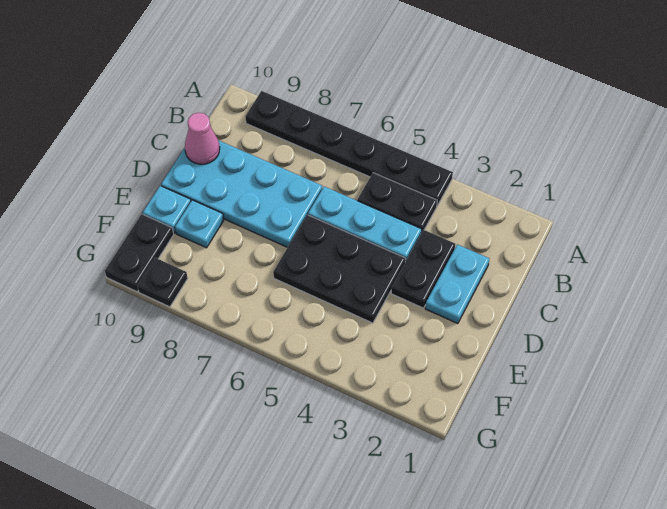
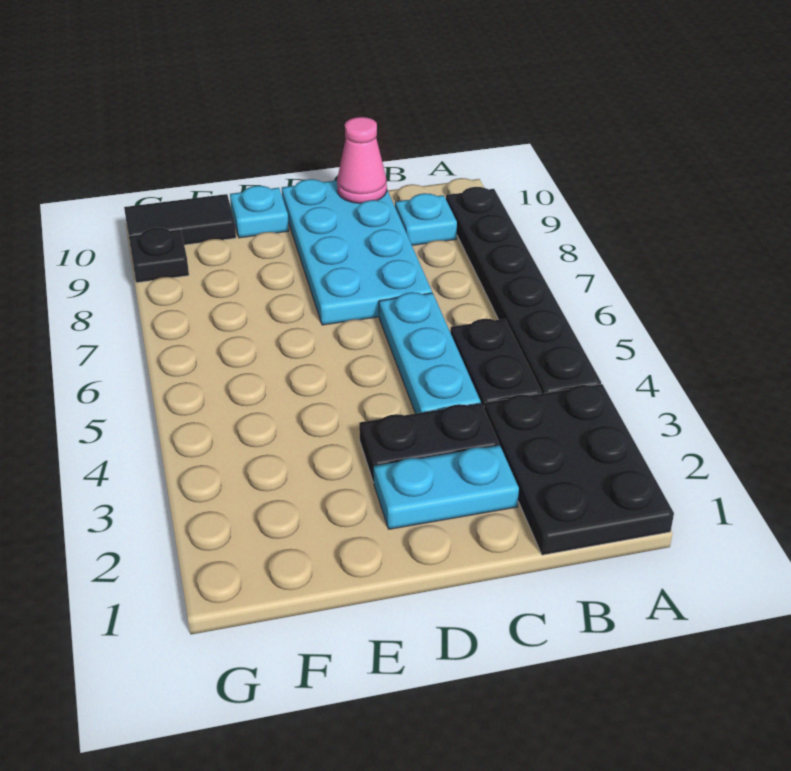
black plate D4:E6 level 1 -> black plate A1:B3 level 1
cyan plate E9 level 1 -> cyan plate B9 level 1
black plate F10:G10 level 1 -> black tile F10:G10 level 1

